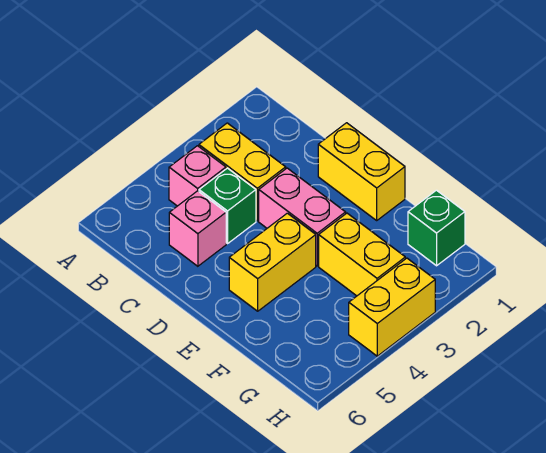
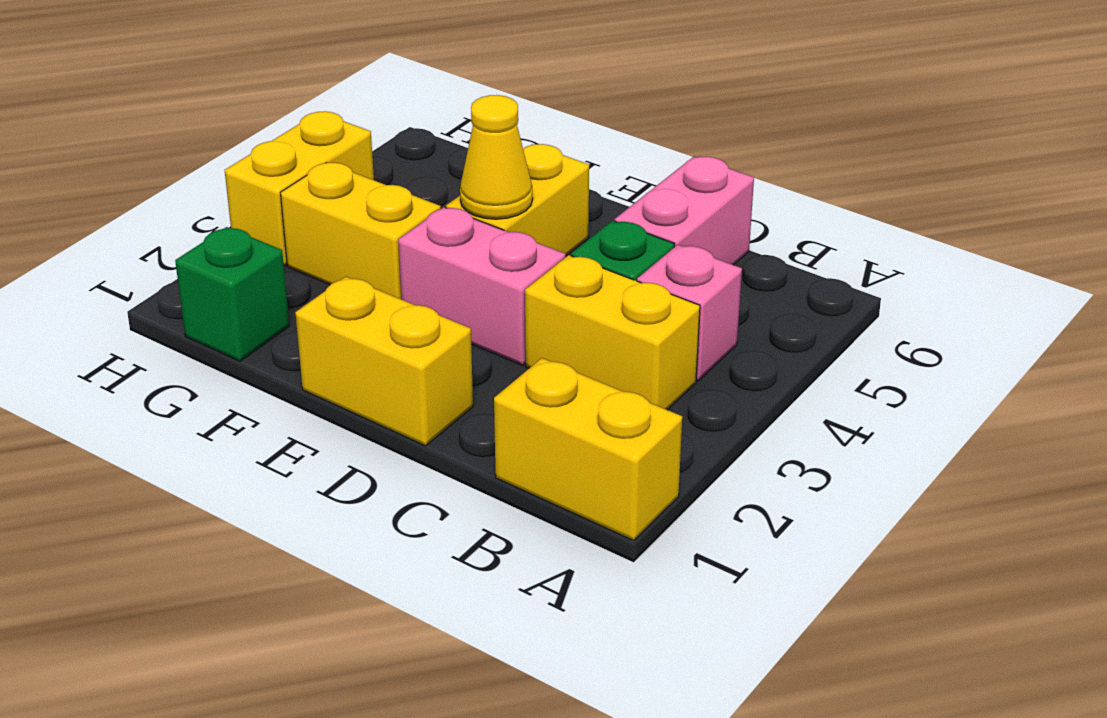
none -> yellow brick A1:B1 level 1
pink brick C5 level 1 -> pink brick C5:C6 level 1
none -> yellow cone E4 level 2

